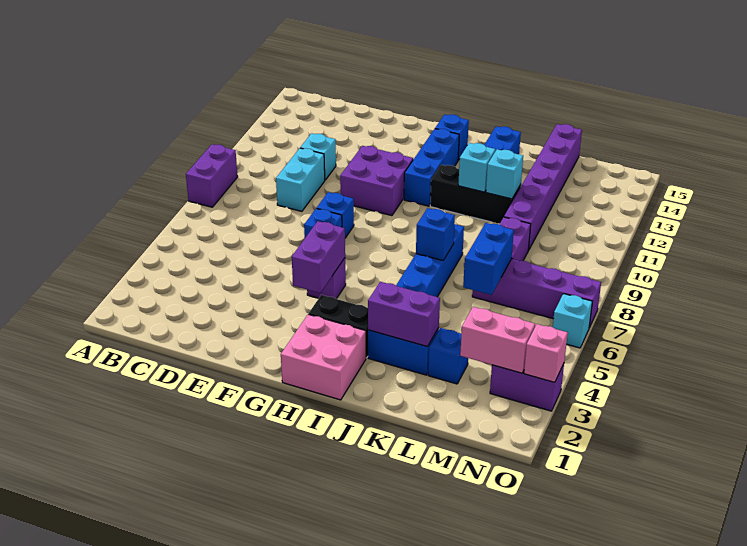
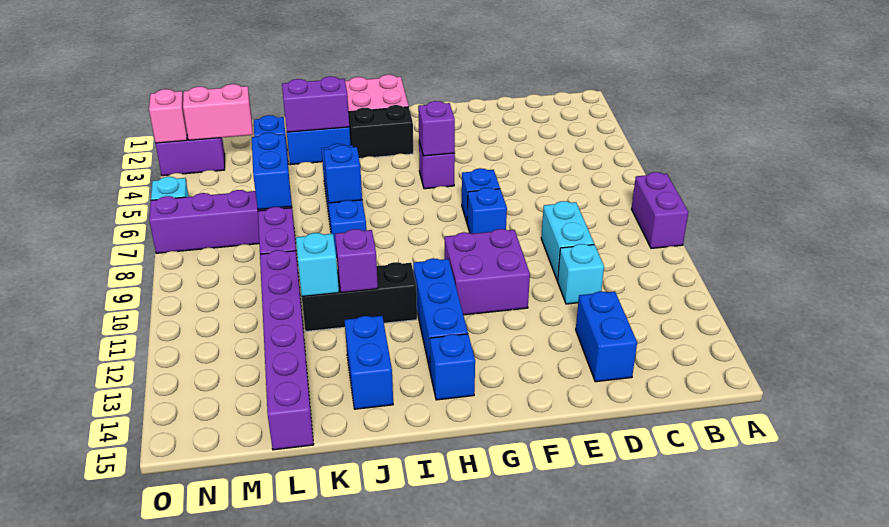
none -> blue brick D13:D14 level 1
purple brick G4:G5 level 2 -> purple brick G5 level 2
cyan brick J11 level 2 -> purple brick J11 level 2

